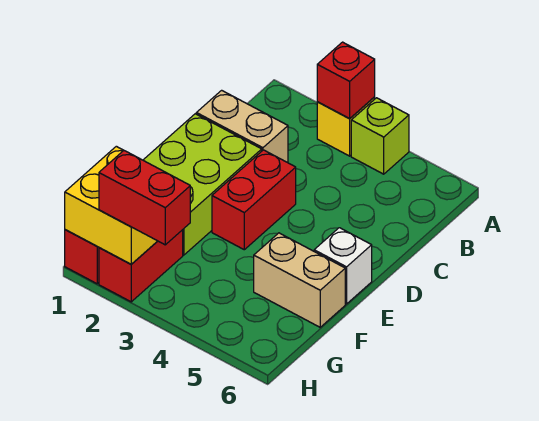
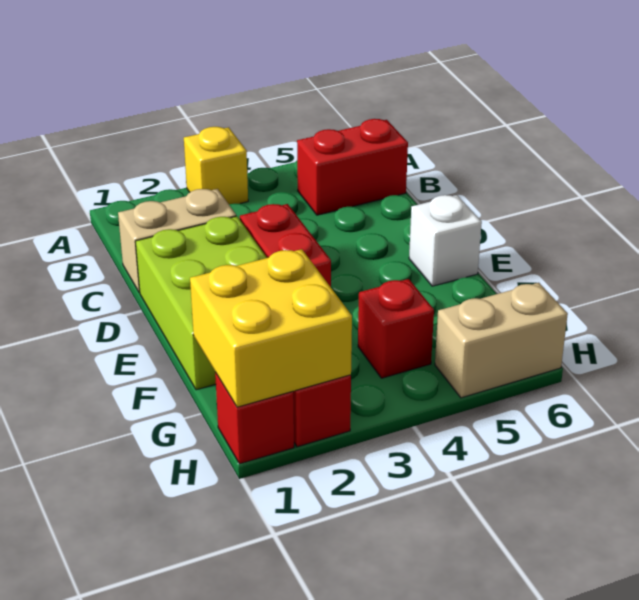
red brick A3 level 2 -> red brick G4 level 1
lime brick A4 level 1 -> none
tan brick F5:F6 level 1 -> tan brick H5:H6 level 1
red brick H2:H3 level 3 -> red brick B5:B6 level 1

